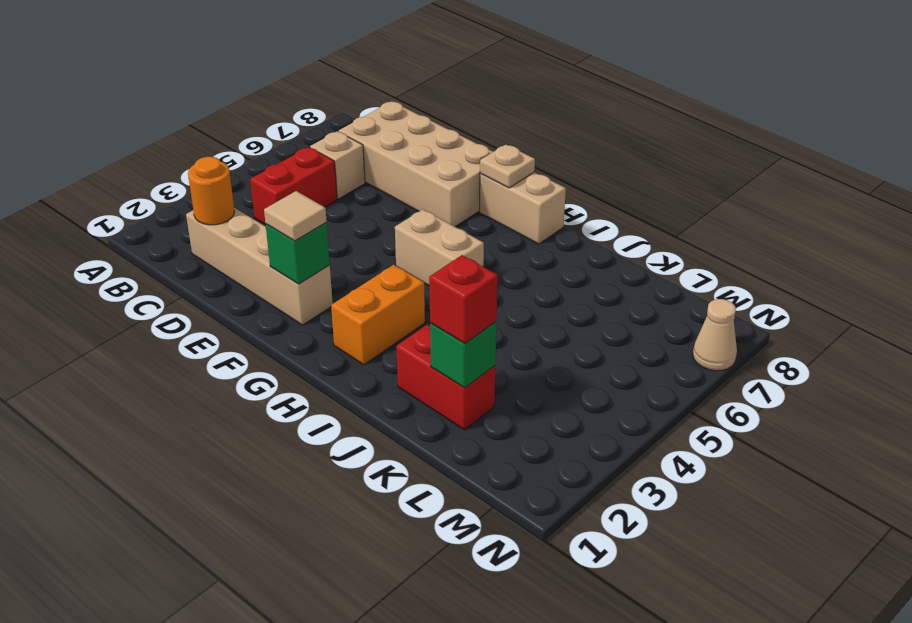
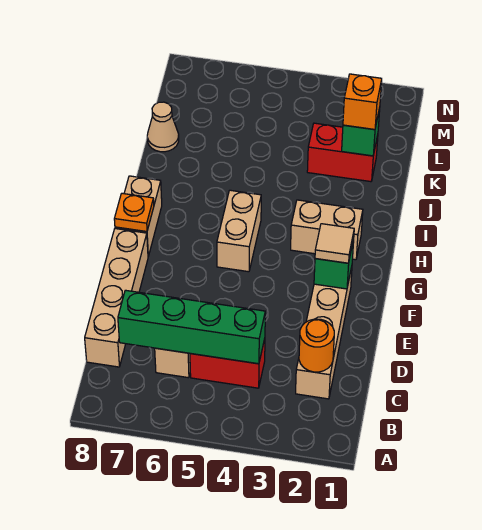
none -> green brick C4:C7 level 2
tan brick C7:F8 level 1 -> tan brick C8:F8 level 1
tan plate G8 level 2 -> orange plate G8 level 2
orange brick H2:H3 level 1 -> tan brick H2:H3 level 1
red brick J2:K2 level 1 -> red brick K2:K3 level 1
red brick K2 level 3 -> orange brick K2 level 3
tan cone N7 level 1 -> tan cone K8 level 1

